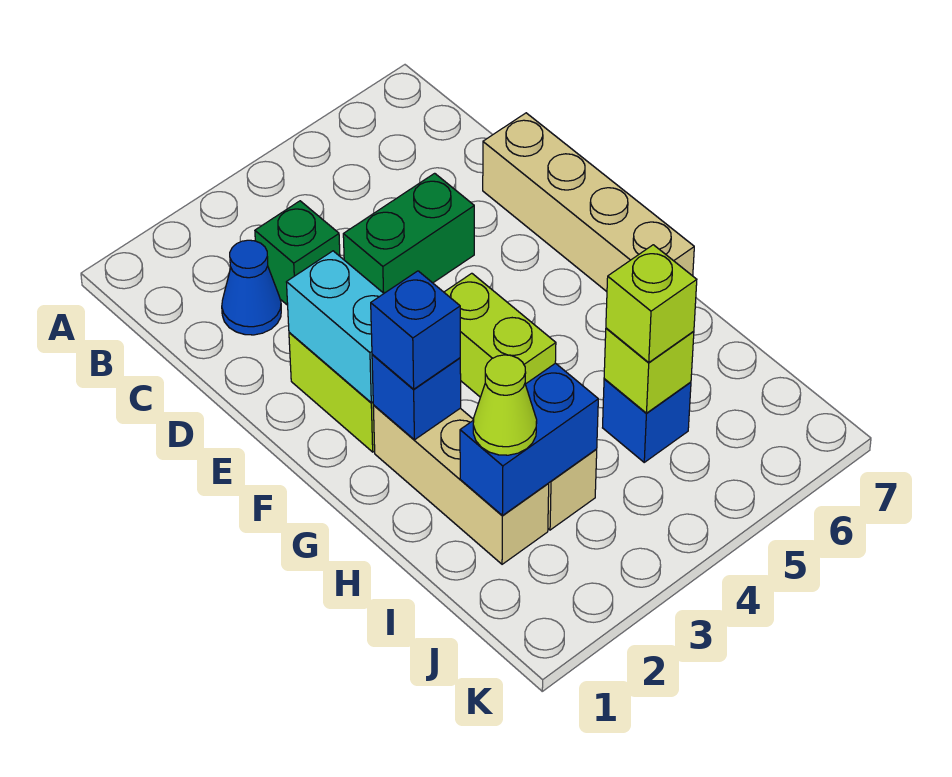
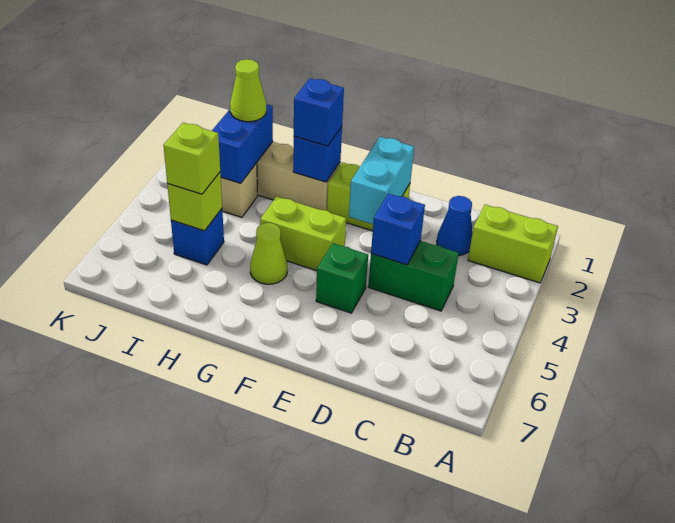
none -> lime brick A2:B2 level 1
green brick C3 level 1 -> green brick E5 level 1
green brick D4:D5 level 1 -> green brick C4:D4 level 1
none -> blue brick D4 level 2
tan brick D7:G7 level 1 -> none
cyan brick E2:F2 level 2 -> cyan brick E2:E3 level 2
none -> lime cone G5 level 1

